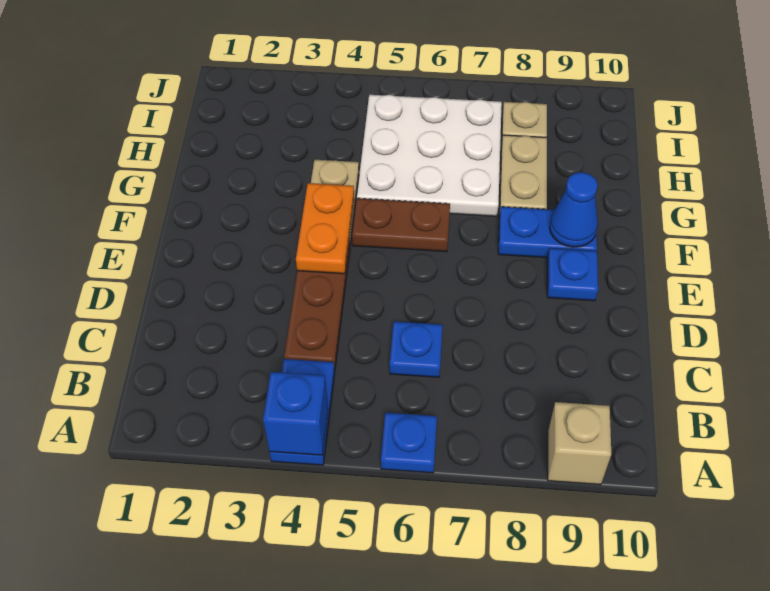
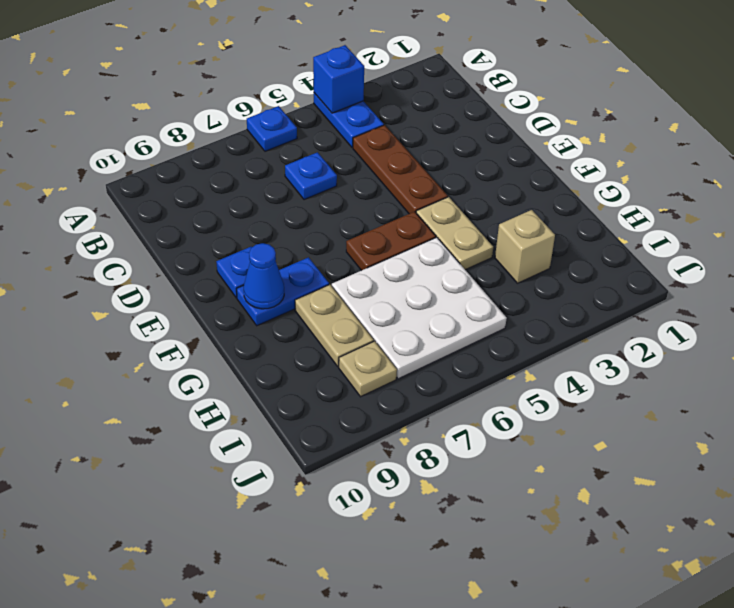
tan brick A9 level 1 -> tan brick H3 level 1
orange plate E4:F4 level 2 -> none

